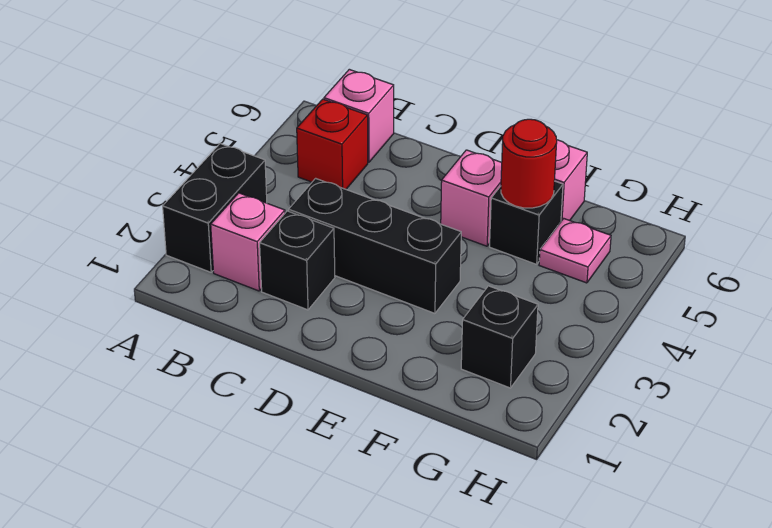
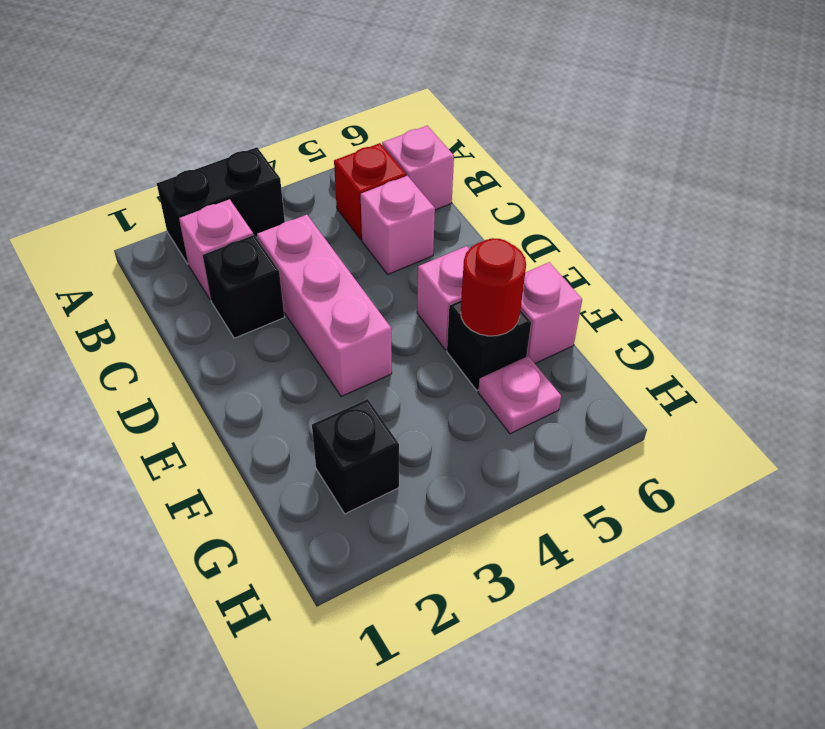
black brick C3:E3 level 1 -> pink brick C3:E3 level 1
none -> pink brick C5 level 1

